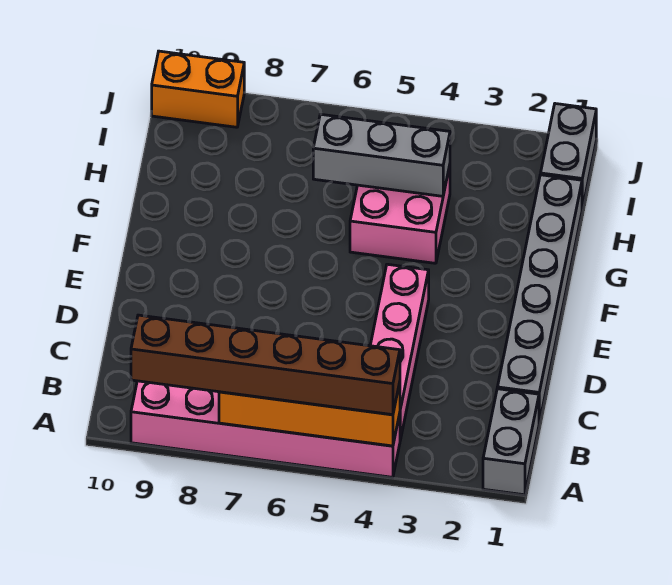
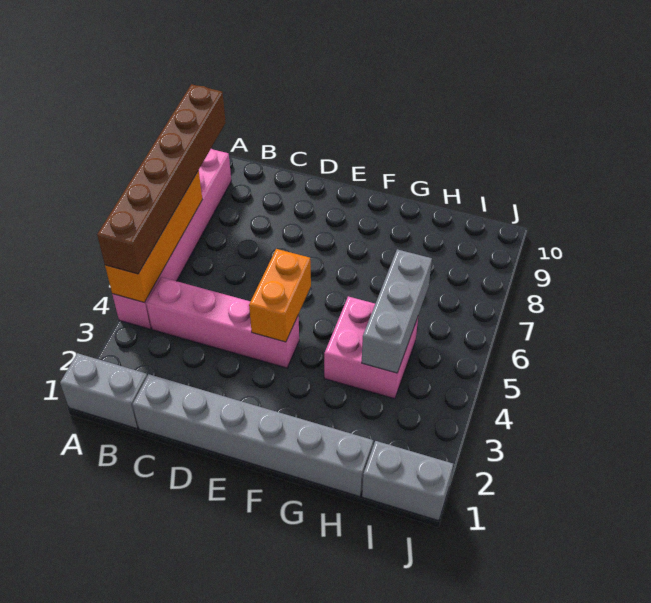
orange brick J9:J10 level 1 -> orange brick E4:E5 level 2

